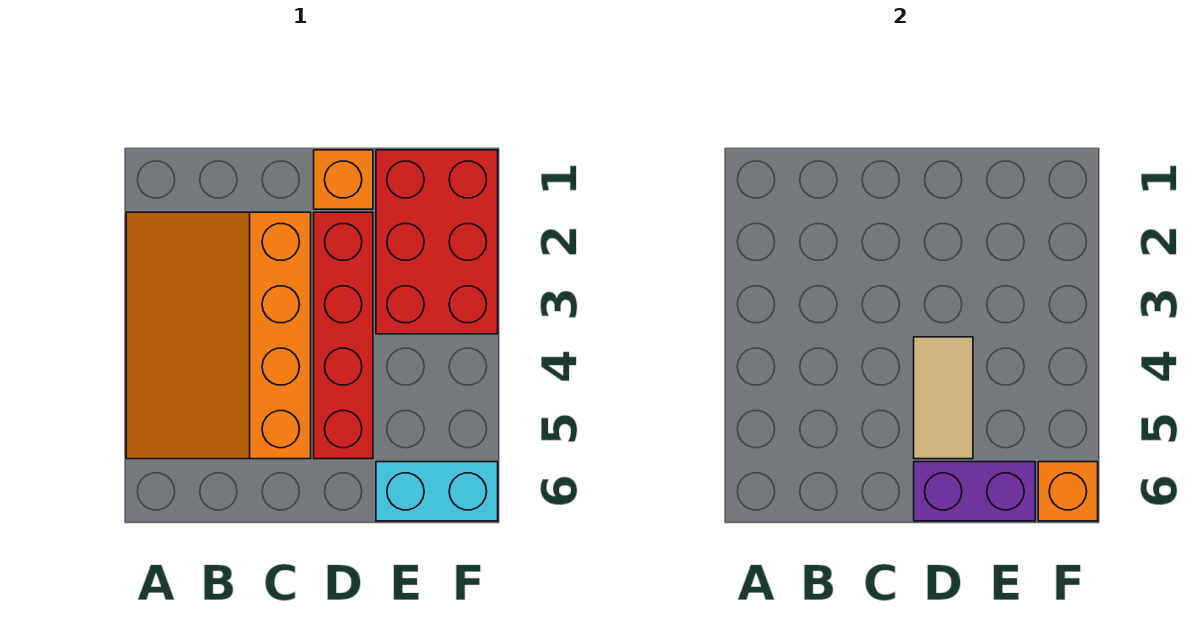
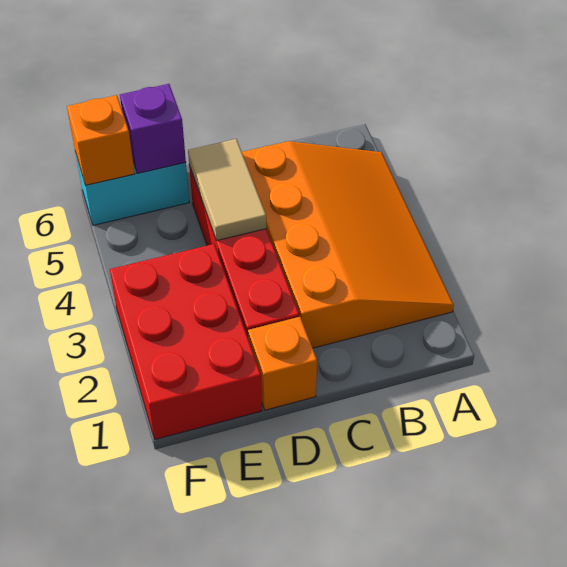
purple brick D6:E6 level 2 -> purple brick E6 level 2

